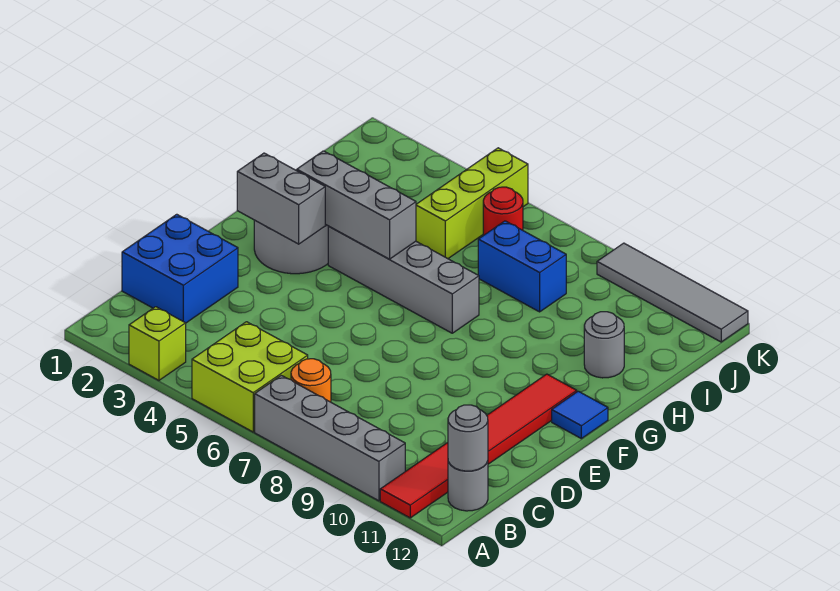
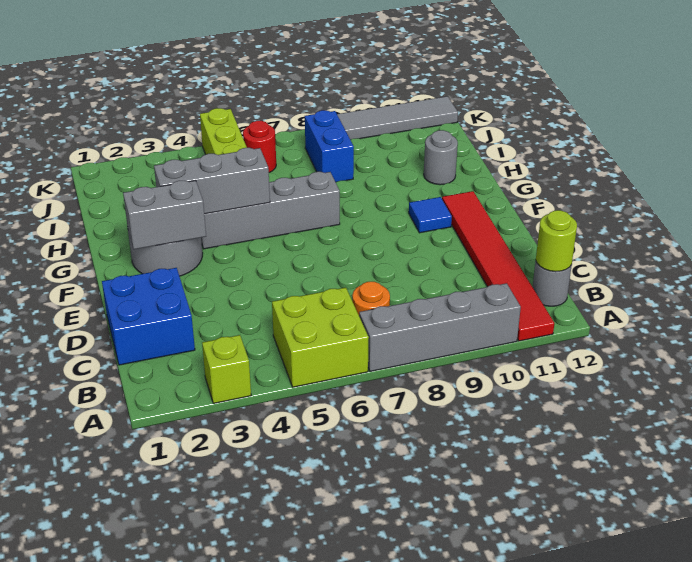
grey round brick B12 level 2 -> lime round brick B12 level 2
blue tile F12 level 1 -> blue tile F10 level 1
blue brick I7:I8 level 1 -> blue brick I8:J8 level 1

